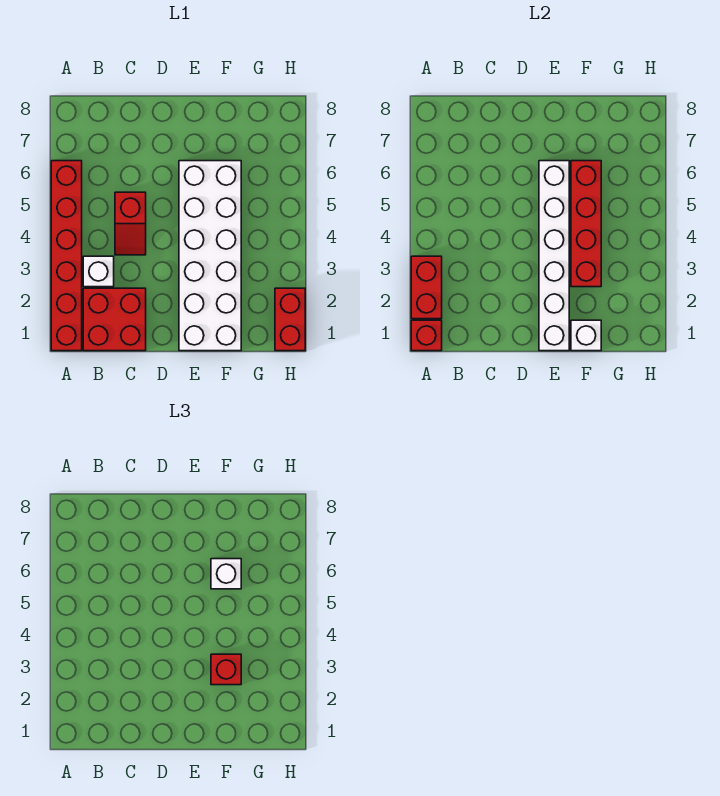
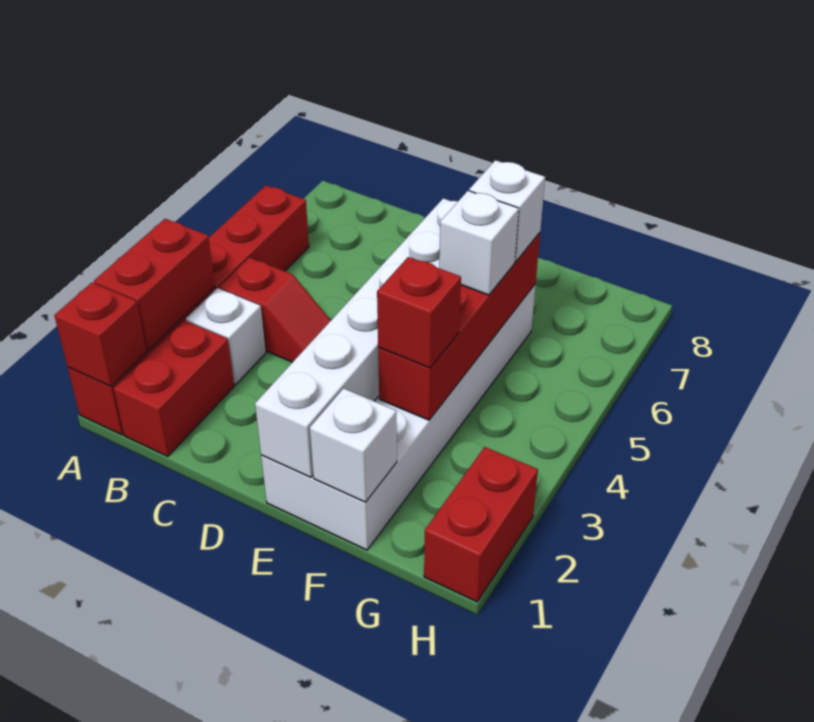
red brick B1:C2 level 1 -> red brick B1:B2 level 1
red slope C4:C5 level 1 top 5 -> red slope B4:C4 level 1 top B
none -> white brick F5 level 3

